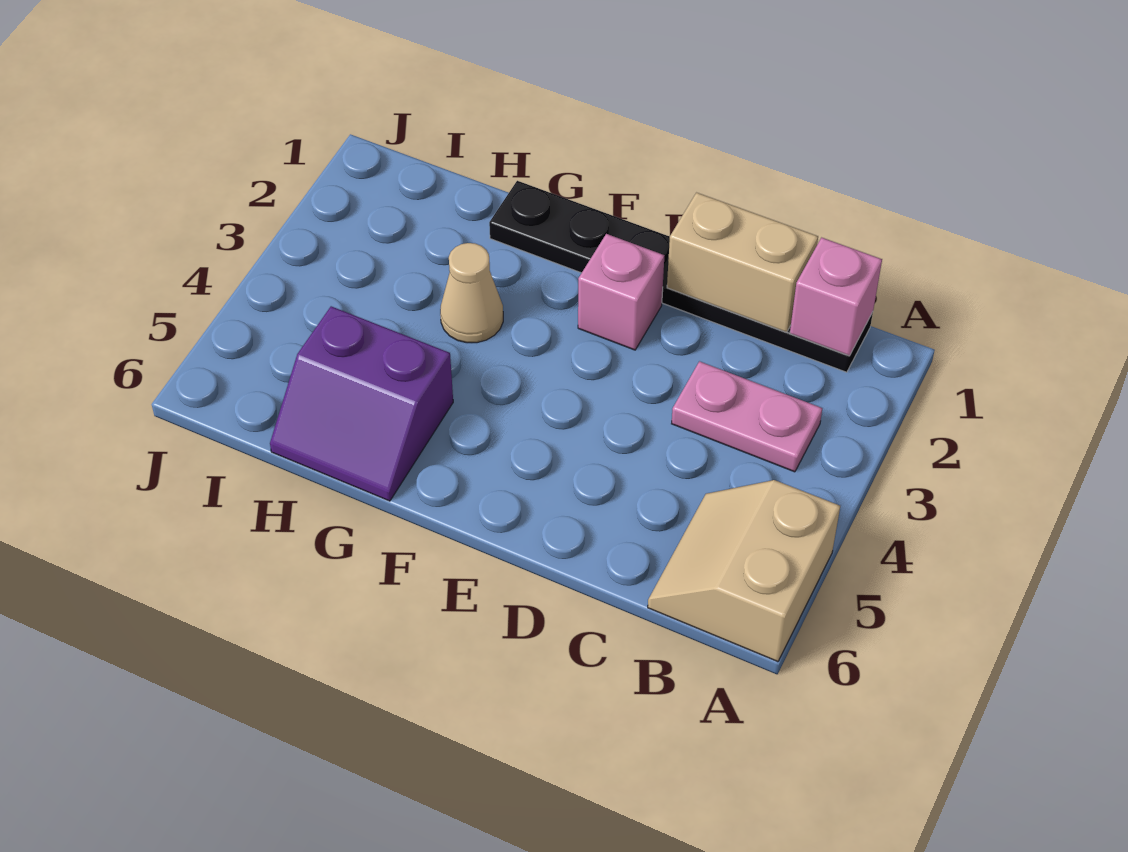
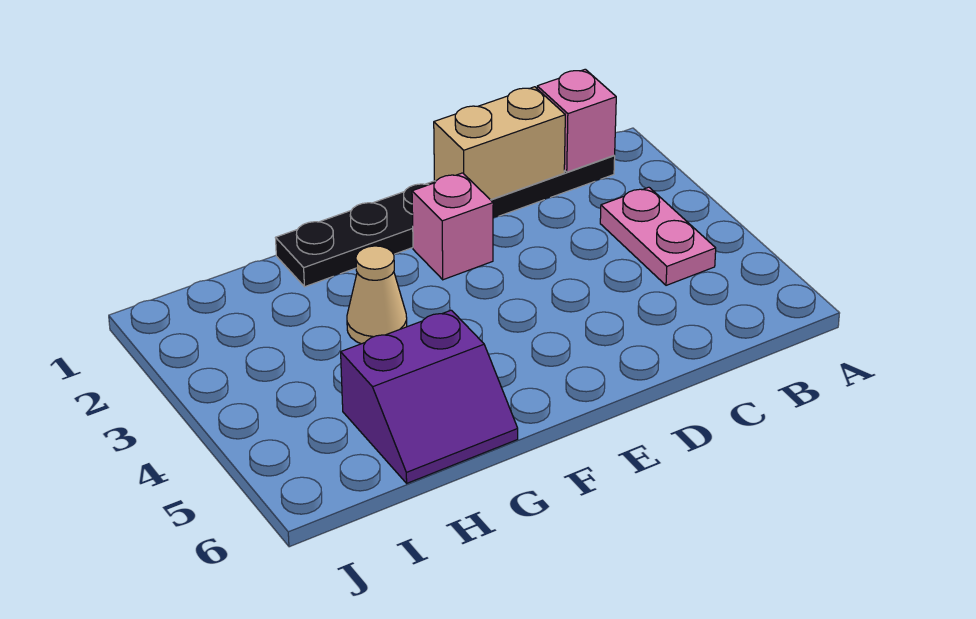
tan slope A5:B6 level 1 top A -> none
pink plate B3:C3 level 1 -> pink plate B3:B4 level 1

